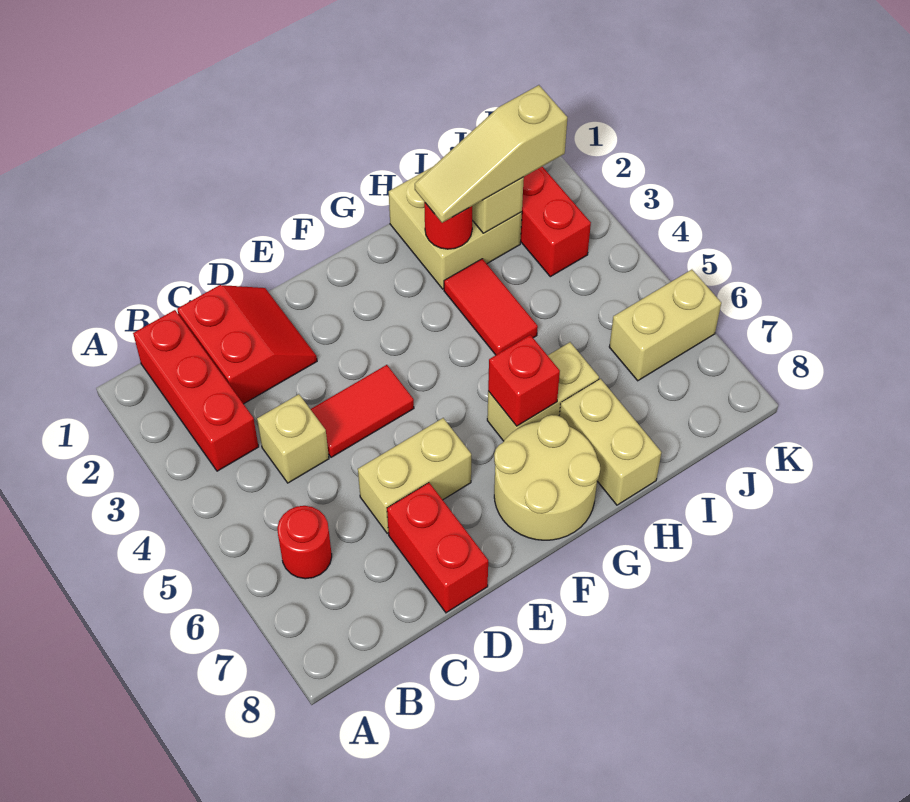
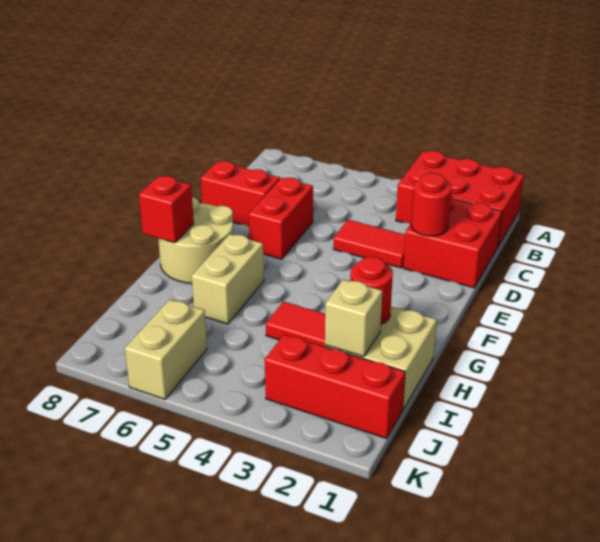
red brick B1:B3 level 1 -> red brick A1:B3 level 1
red round brick B6 level 1 -> red round brick D2 level 2
red slope C1:D2 level 1 top C -> red brick C1:D2 level 1
tan brick C4 level 1 -> none
red tile D4:E4 level 1 -> red tile D3:D4 level 1
tan brick D6:E6 level 1 -> red brick D6:E6 level 1
red brick G6 level 2 -> red brick G8 level 2
tan slope H2:J2 level 3 top J -> none
tan brick H7:H8 level 1 -> none

